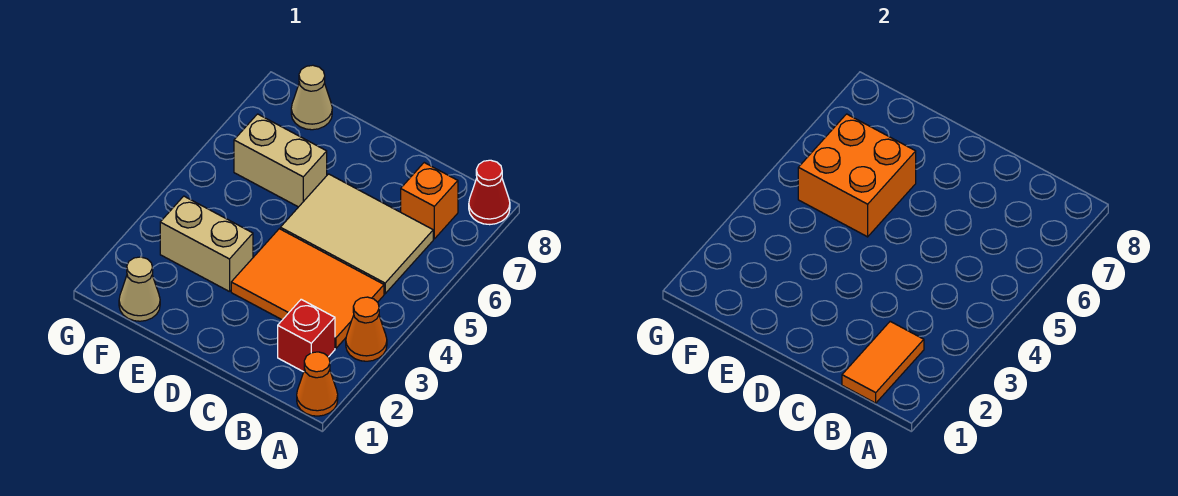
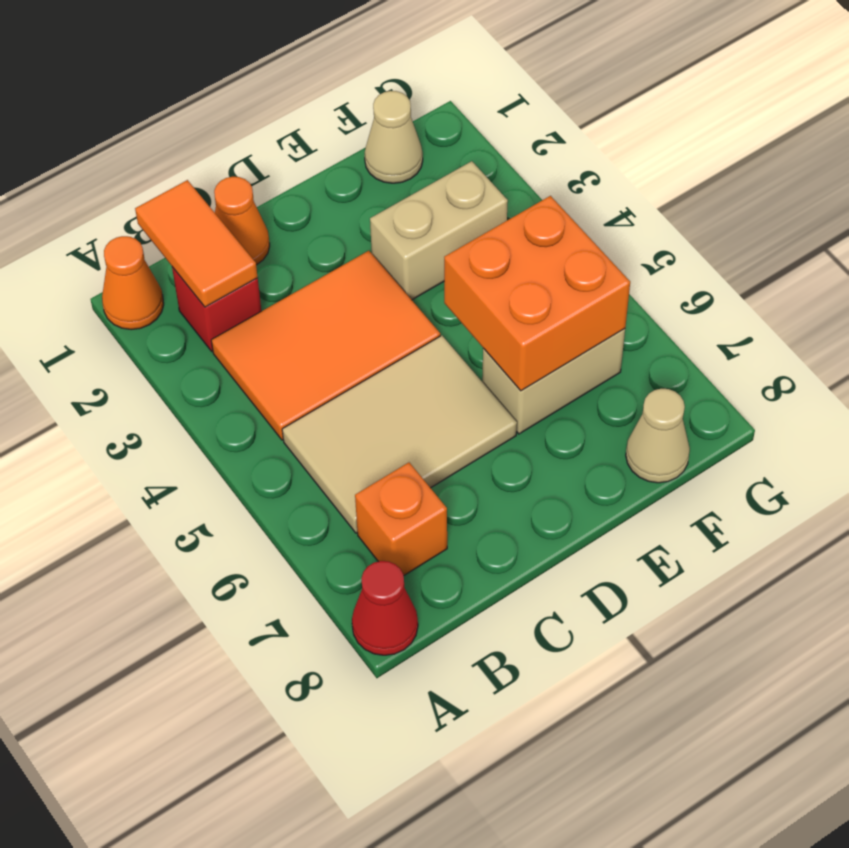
orange cone A3 level 1 -> orange cone C1 level 1

